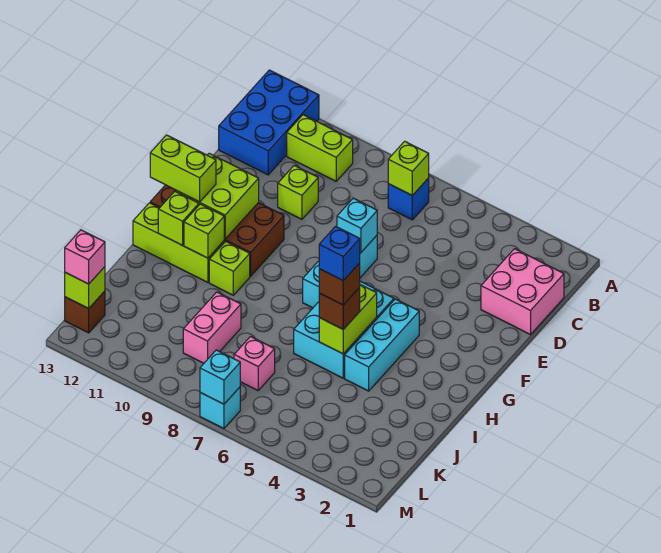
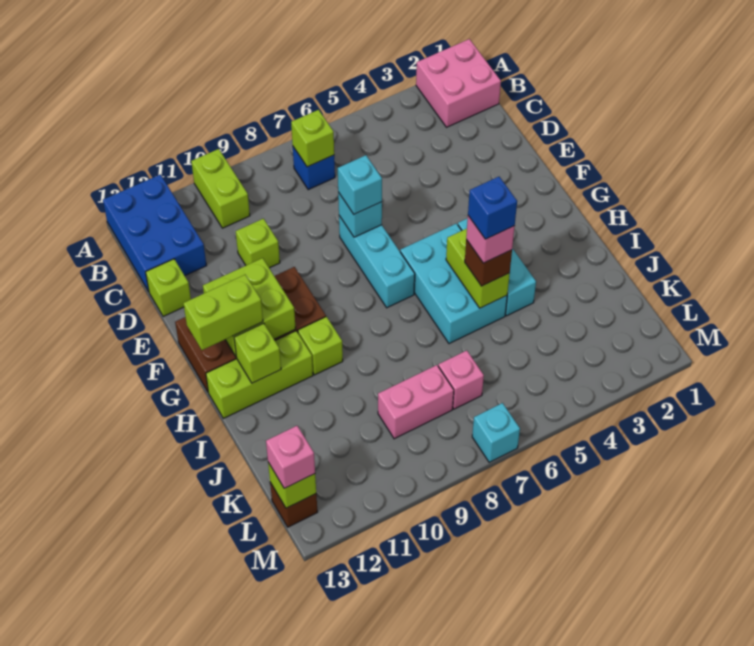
lime brick B10:B11 level 1 -> lime brick A10:B10 level 1
pink brick C1:D2 level 1 -> pink brick A1:B2 level 1
lime brick H11 level 2 -> lime brick D13 level 1
brown brick I5 level 4 -> pink brick I5 level 4
pink brick J9:K9 level 1 -> pink brick K8:K9 level 1
cyan brick M7 level 2 -> cyan brick E7 level 3

